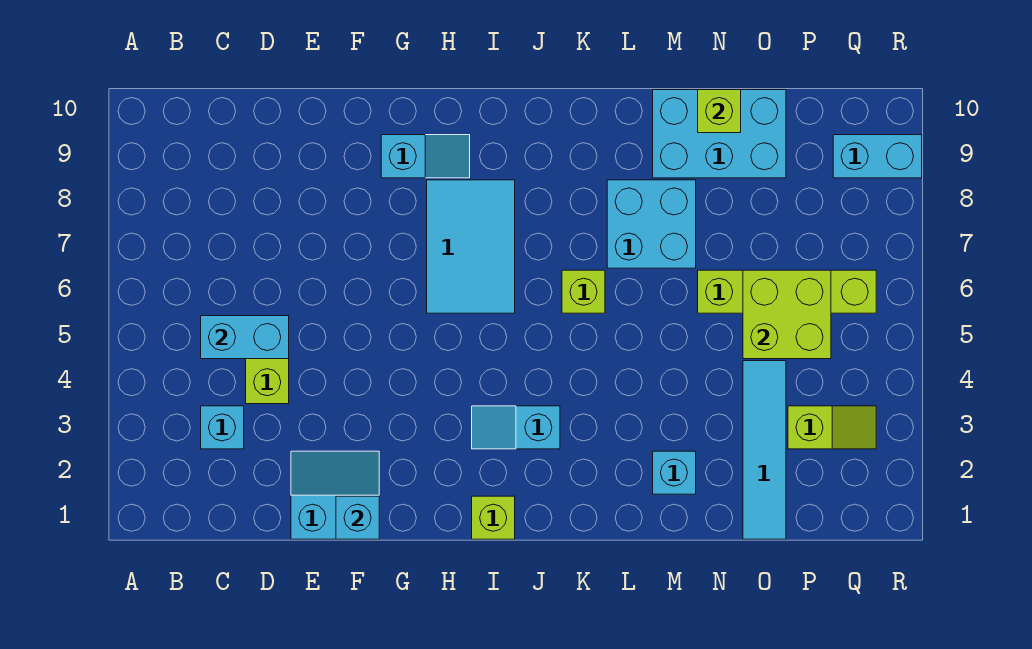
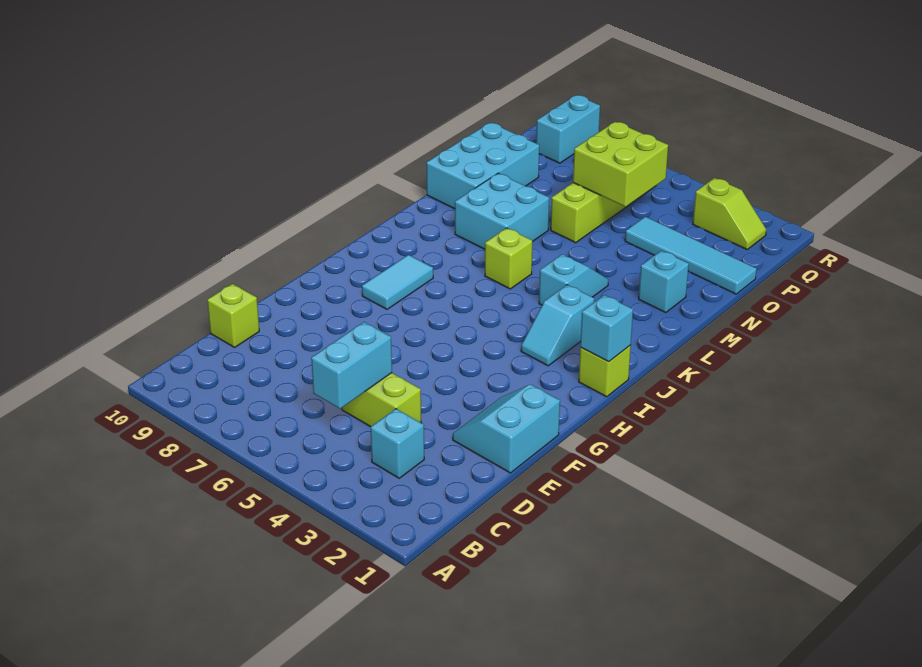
cyan brick F1 level 2 -> cyan brick I1 level 2
cyan slope G9:H9 level 1 top G -> cyan slope K4:L4 level 1 top K
cyan tile H6:I8 level 1 -> cyan tile H8:I8 level 1
lime brick N10 level 2 -> lime brick D10 level 1
lime slope P3:Q3 level 1 top P -> lime slope Q2:Q3 level 1 top 3

